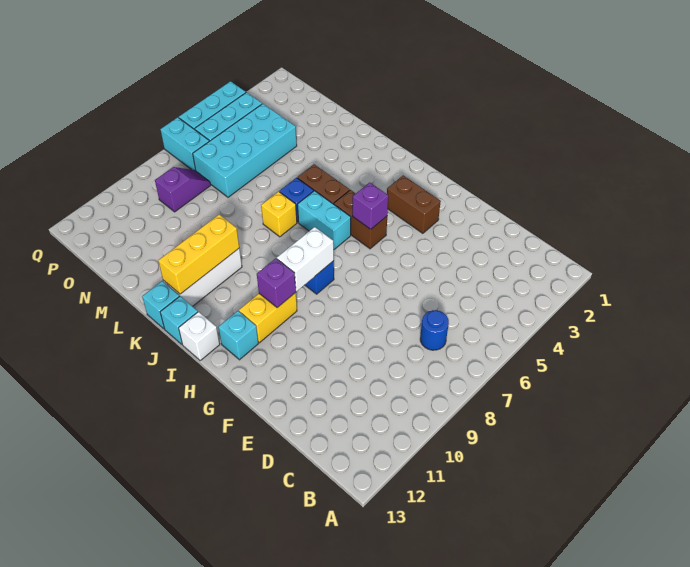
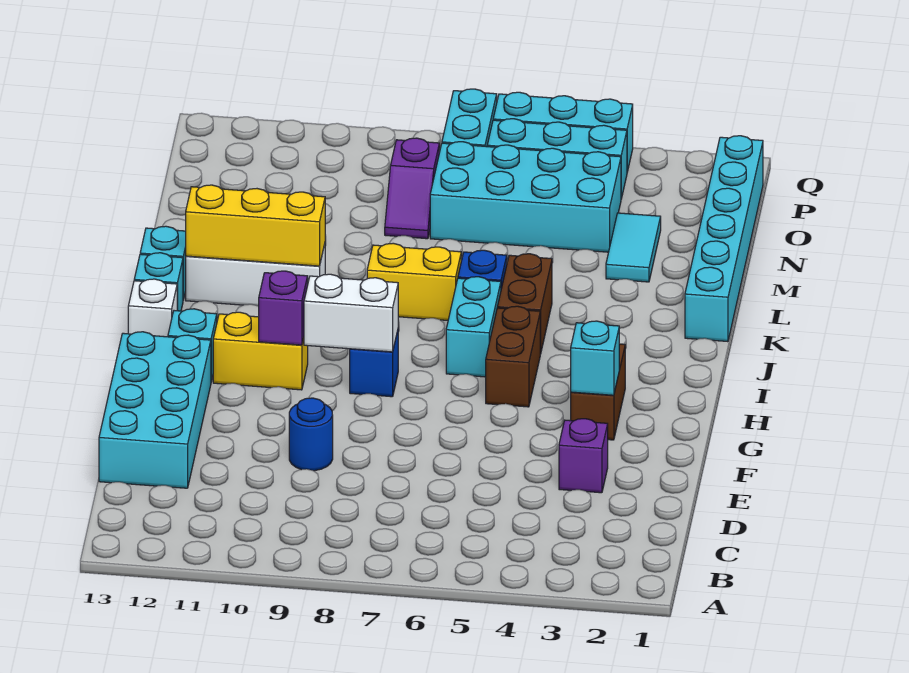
blue round brick C7 level 1 -> blue round brick E9 level 1
none -> cyan brick D12:G13 level 1
none -> cyan brick G3 level 2
purple brick H5 level 2 -> purple brick E3 level 1
none -> cyan brick K1:P1 level 1
yellow brick K7 level 1 -> yellow brick K7:K8 level 1
none -> cyan tile M3:N3 level 1
purple slope O8:O9 level 1 top 9 -> purple slope N8:O8 level 1 top O

